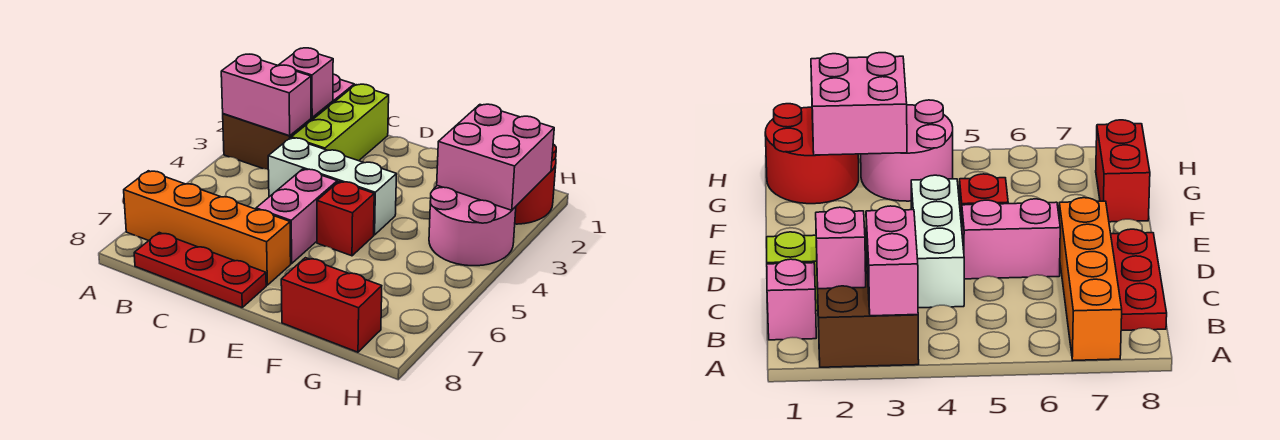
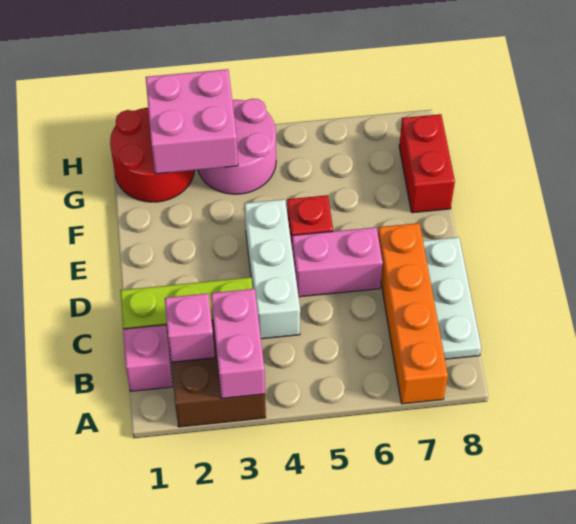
red plate B8:D8 level 1 -> white plate B8:D8 level 1

